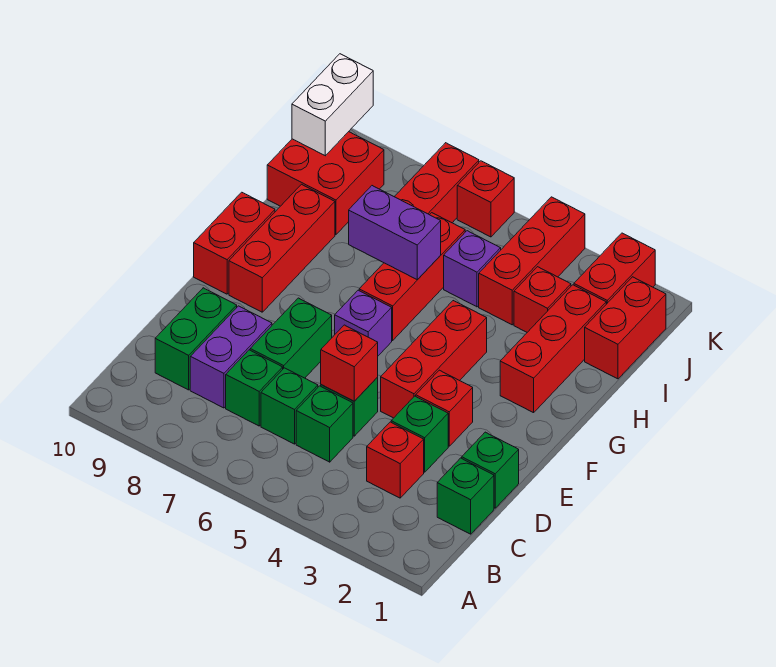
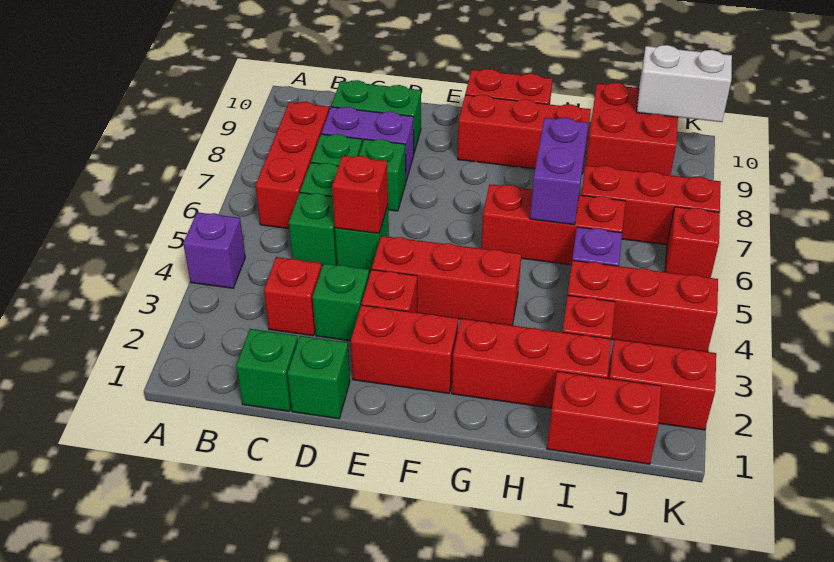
none -> red brick B6:B8 level 1
green brick D7:E7 level 1 -> green brick D7 level 1
none -> red brick E2:F2 level 1
purple brick F6 level 1 -> purple brick A4 level 1

